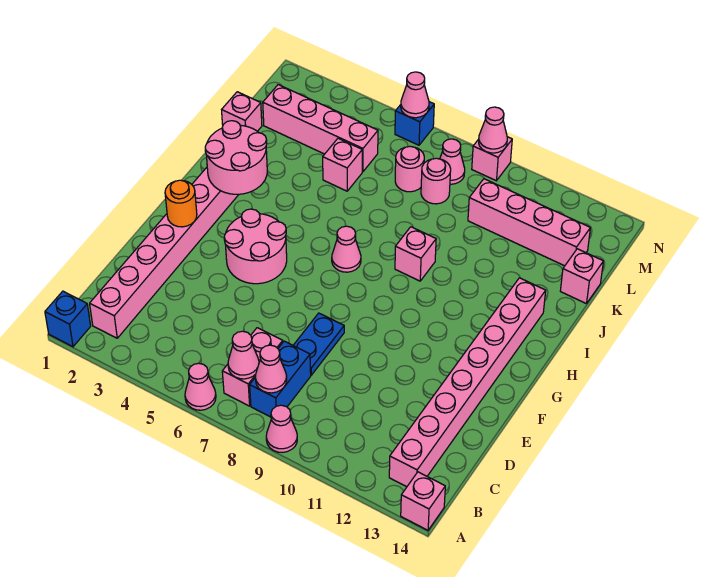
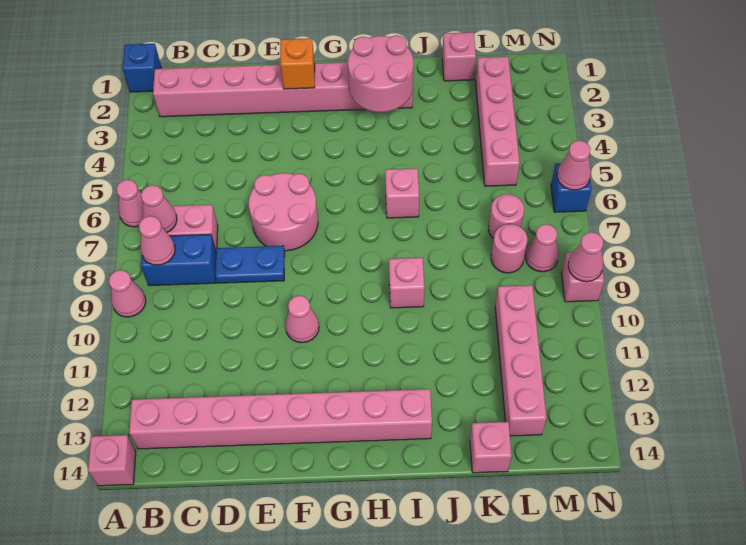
orange round brick F2 level 2 -> orange brick F2 level 2
pink round brick F4:G5 level 1 -> pink round brick E6:F7 level 1
pink cone H7 level 1 -> pink cone F10 level 1
pink brick K5 level 1 -> pink brick I6 level 1

